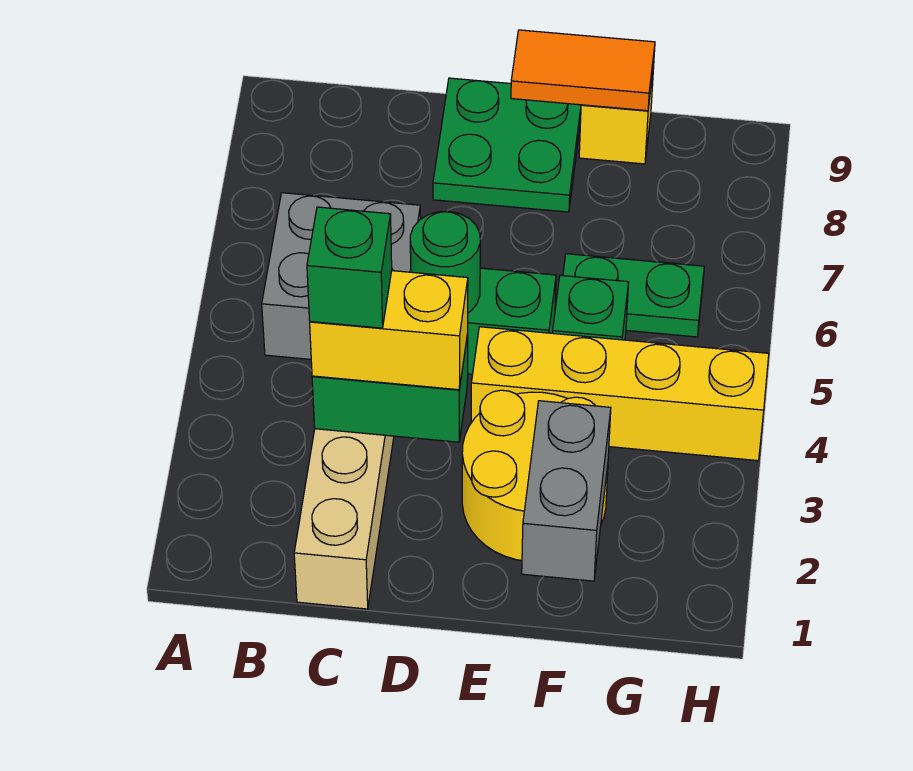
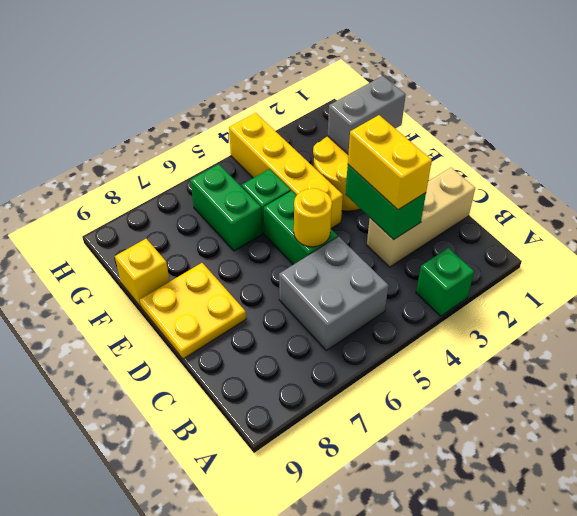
green brick C3 level 4 -> green brick A3 level 1
green round brick D5 level 2 -> yellow round brick D5 level 2
green plate D8:E9 level 1 -> yellow plate D8:E9 level 1
orange tile E9:F9 level 2 -> none
green plate F6:G6 level 1 -> green brick F6:G6 level 1

